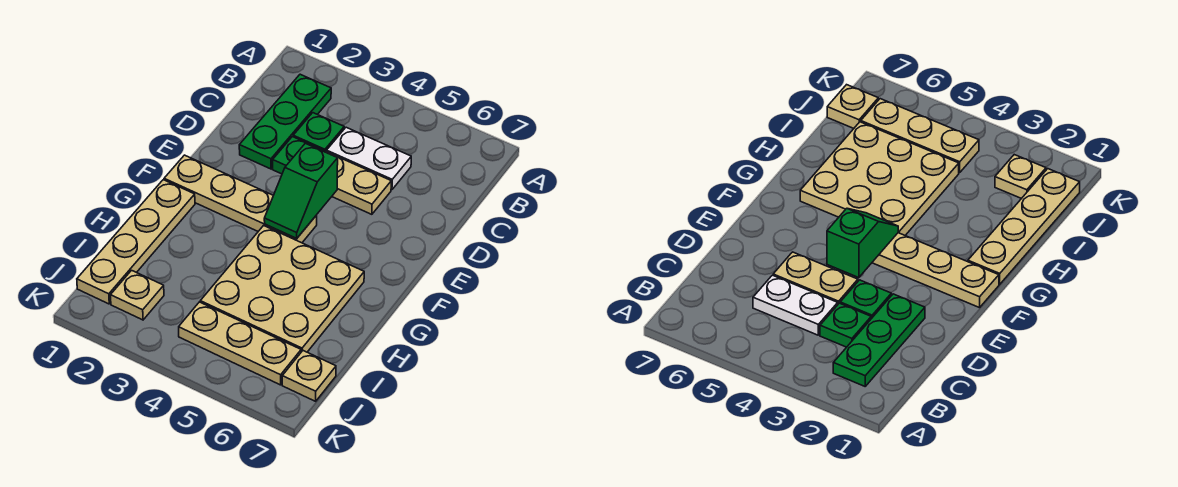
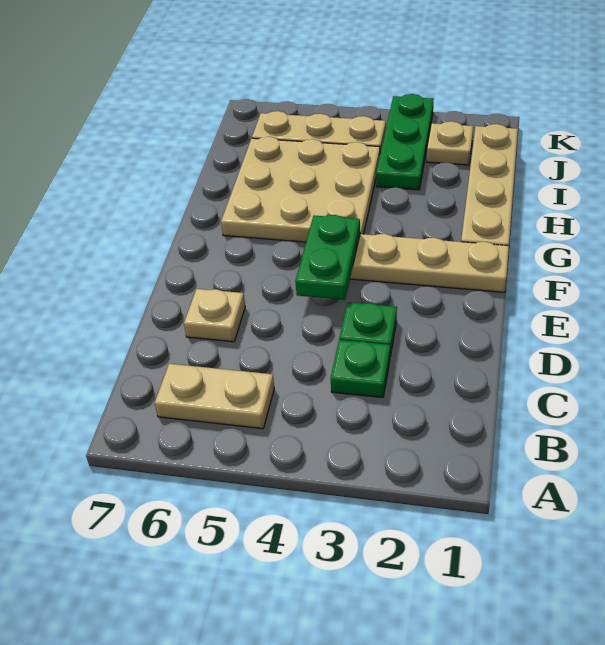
green plate B2:D2 level 1 -> green plate I3:K3 level 1
white plate C4:C5 level 1 -> none
tan plate D4:D5 level 1 -> tan plate B5:B6 level 1
green slope E4:F4 level 2 top E -> green plate E4:F4 level 2
tan plate J7 level 1 -> tan plate D6 level 1

